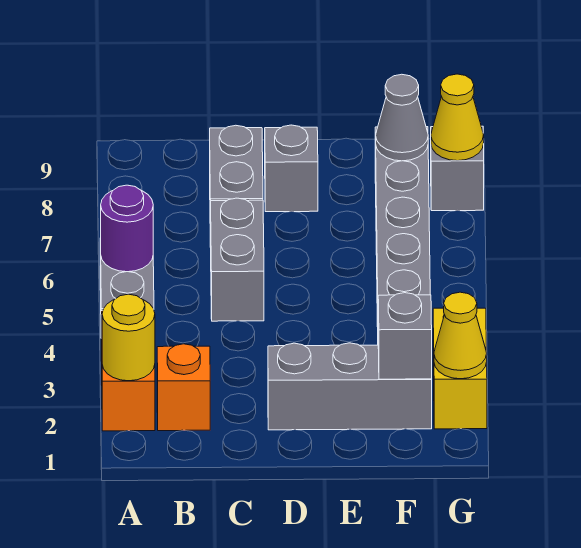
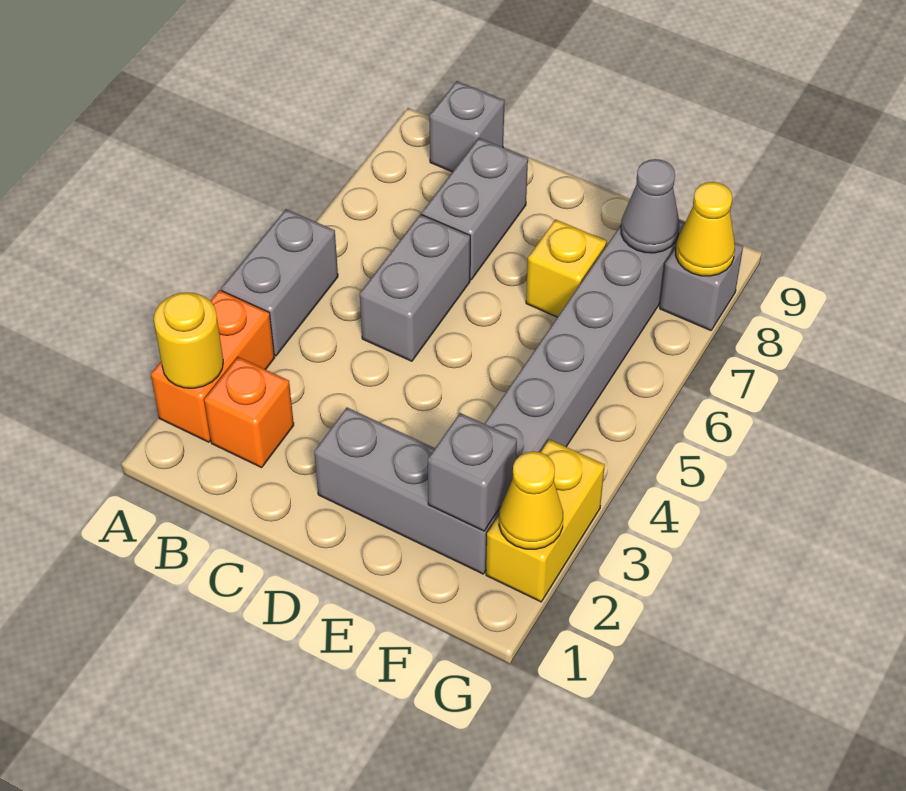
purple round brick A5 level 2 -> none
grey brick D8 level 1 -> grey brick B9 level 1
none -> yellow brick E7 level 1

